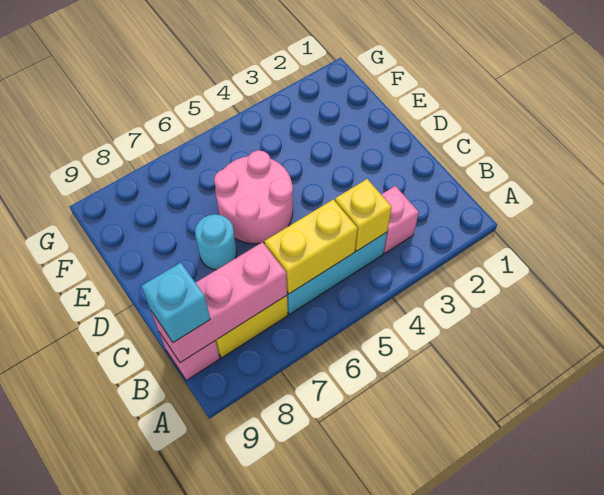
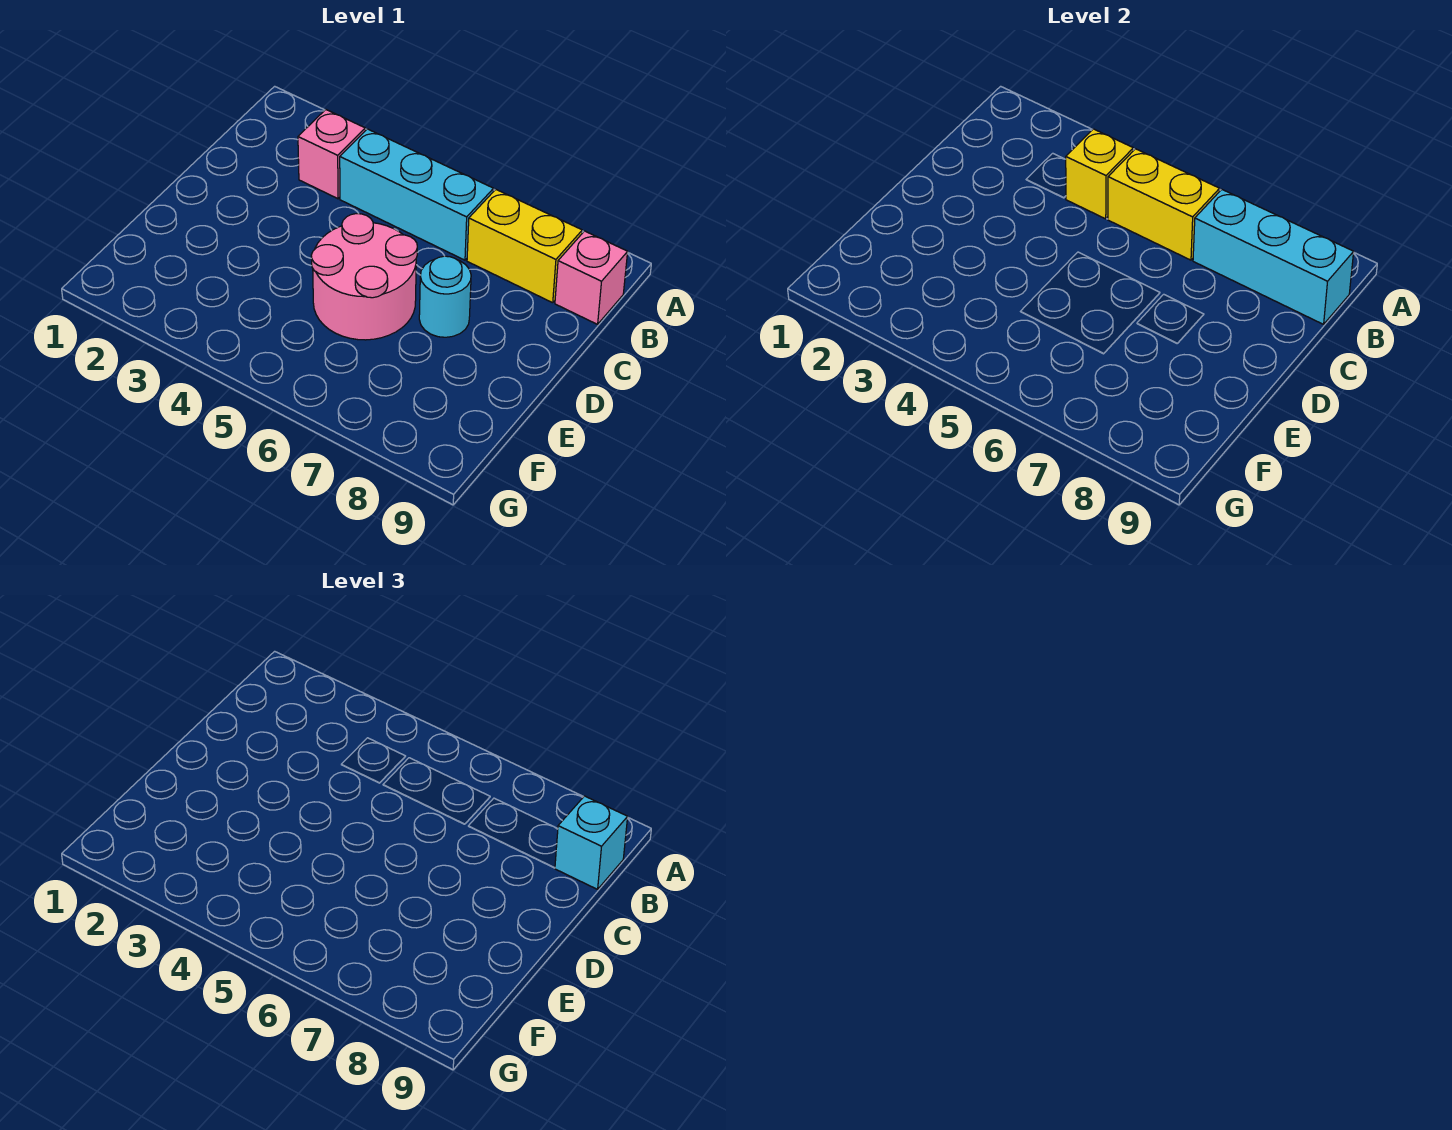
pink brick B7:B9 level 2 -> cyan brick B7:B9 level 2

